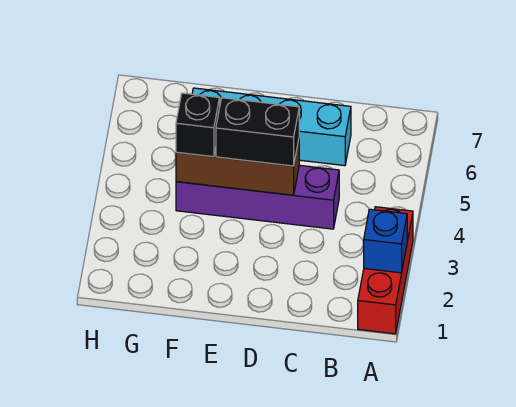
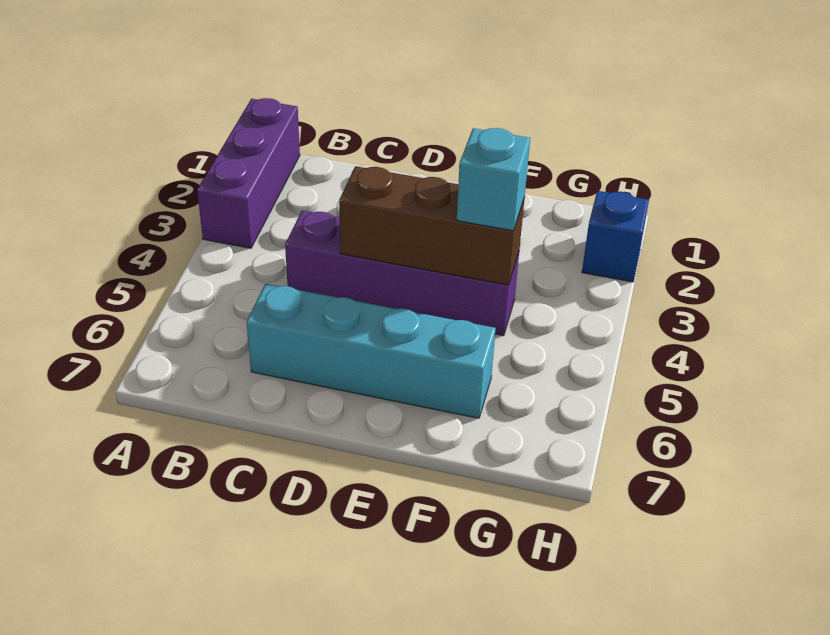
red brick A1:A3 level 1 -> purple brick A1:A3 level 1
blue brick A2 level 2 -> blue brick H2 level 1
black brick D4:E4 level 3 -> none
black brick F4 level 3 -> cyan brick F4 level 3

